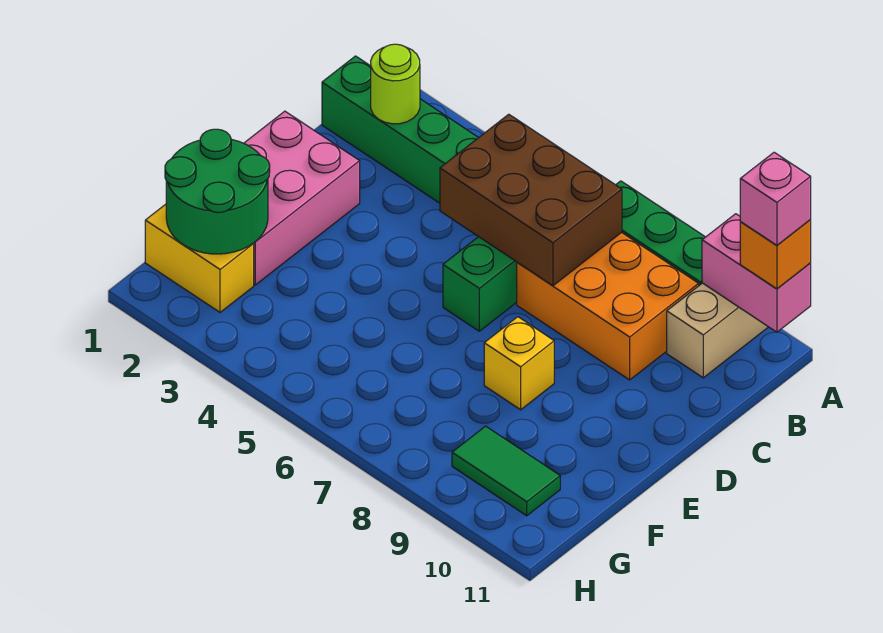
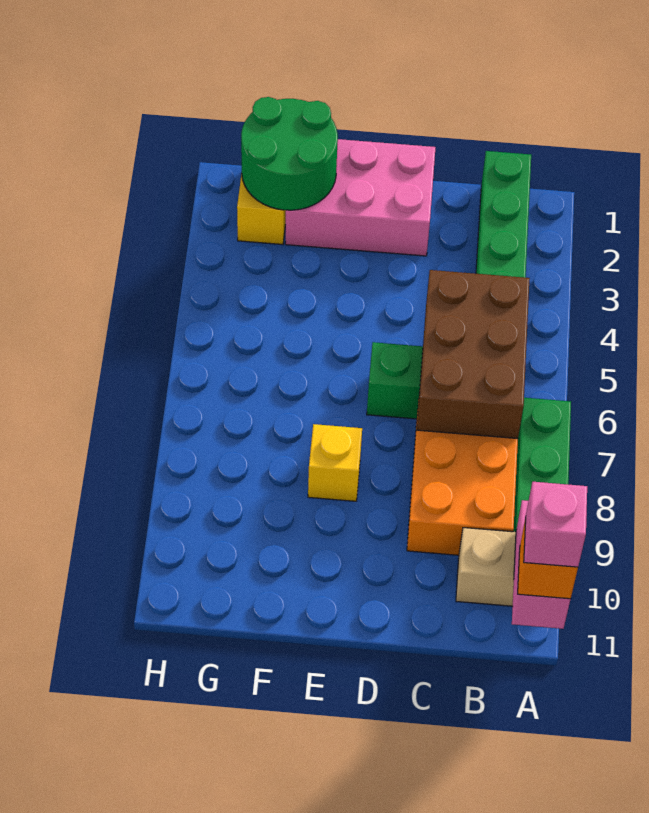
lime round brick B2 level 2 -> none
green tile G9:G10 level 1 -> none

